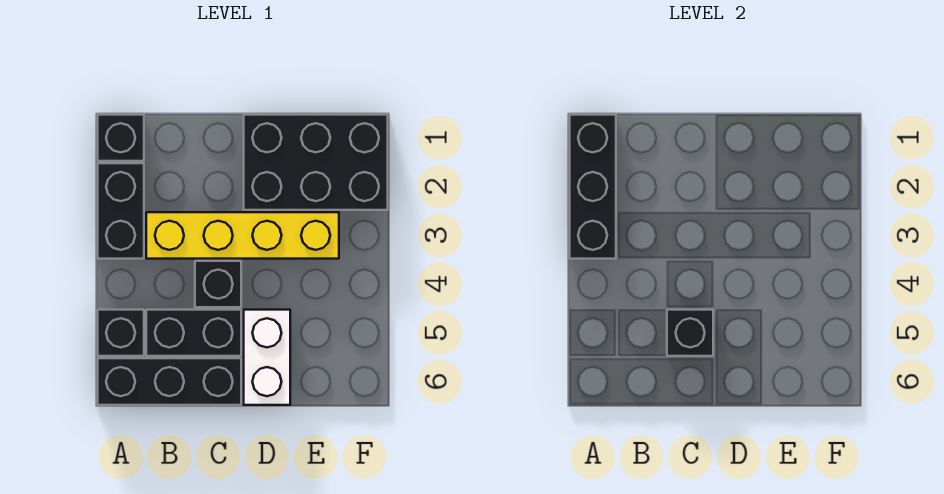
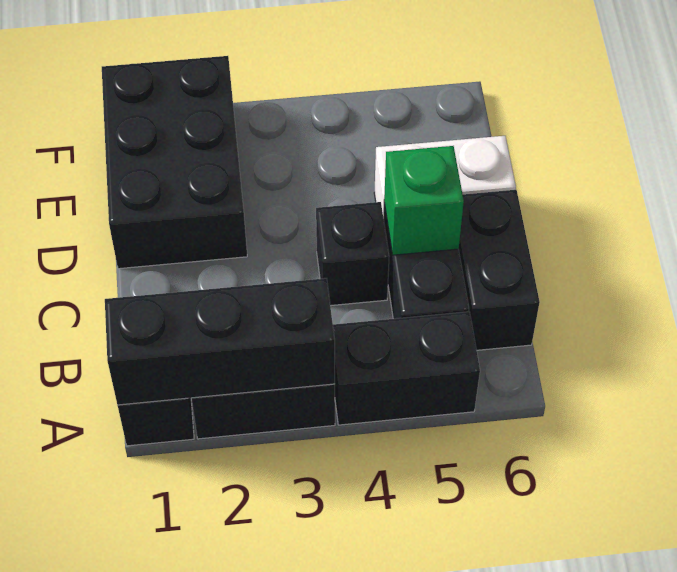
black brick A5 level 1 -> black brick A4:A5 level 1
black brick A6:C6 level 1 -> black brick B6:C6 level 1
yellow brick B3:E3 level 1 -> none
black brick C5 level 2 -> green brick C5 level 2

